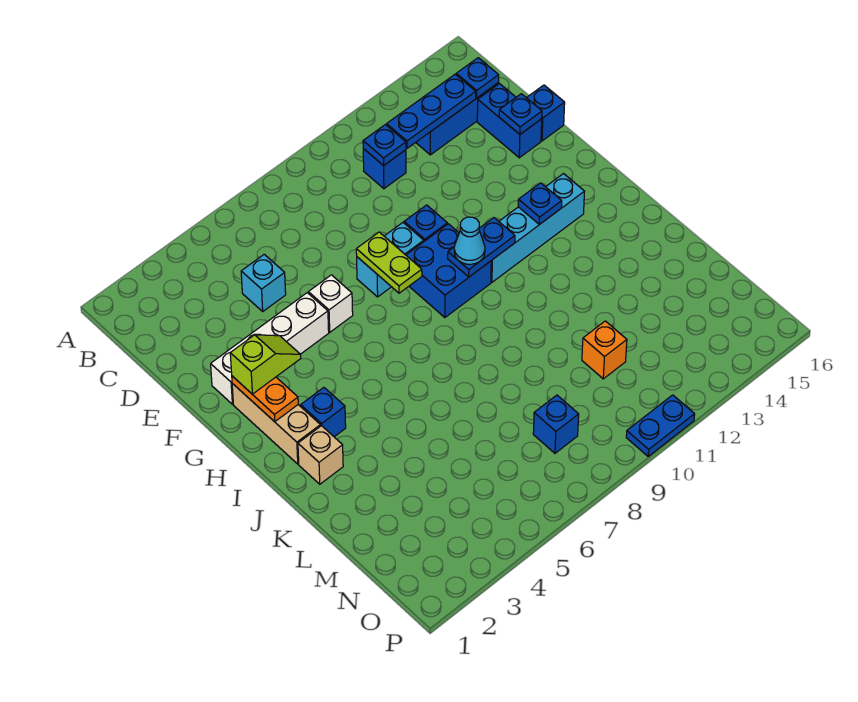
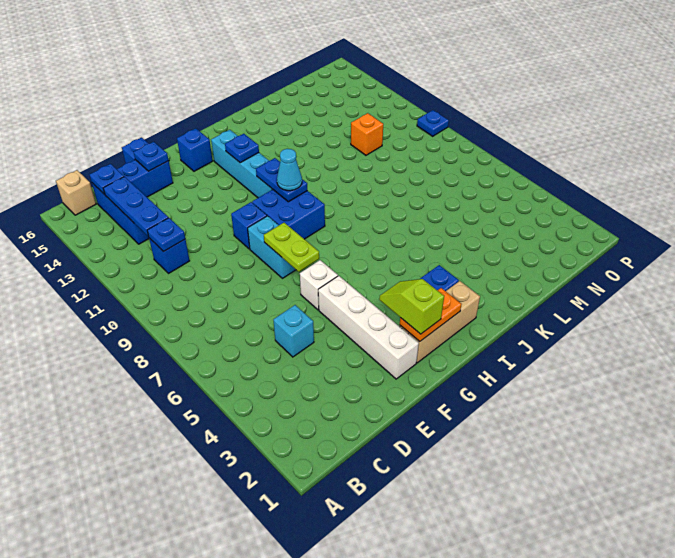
lime plate F8:G8 level 2 -> lime plate F7:F8 level 2
tan brick J2 level 1 -> tan brick B16 level 1
blue brick N8 level 1 -> blue brick G15 level 1
blue plate P10:P11 level 1 -> blue plate P10 level 1

